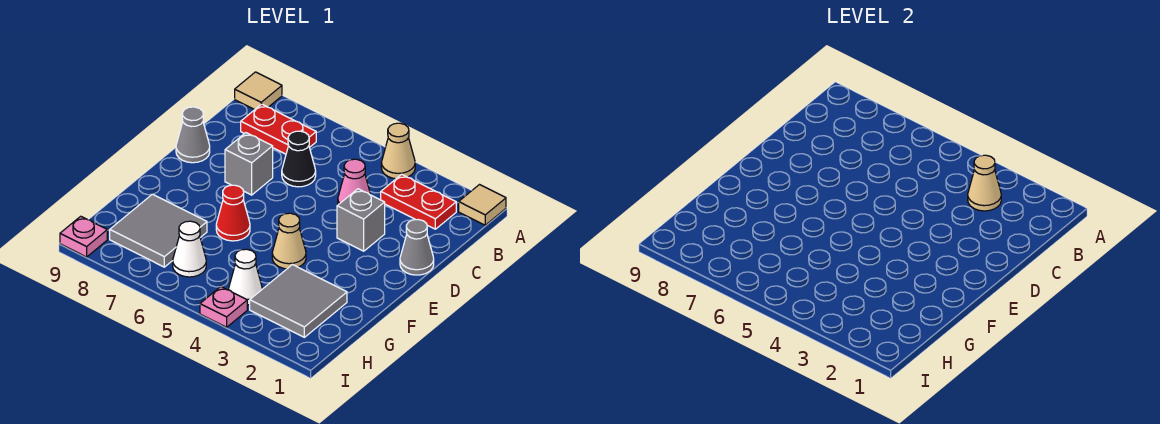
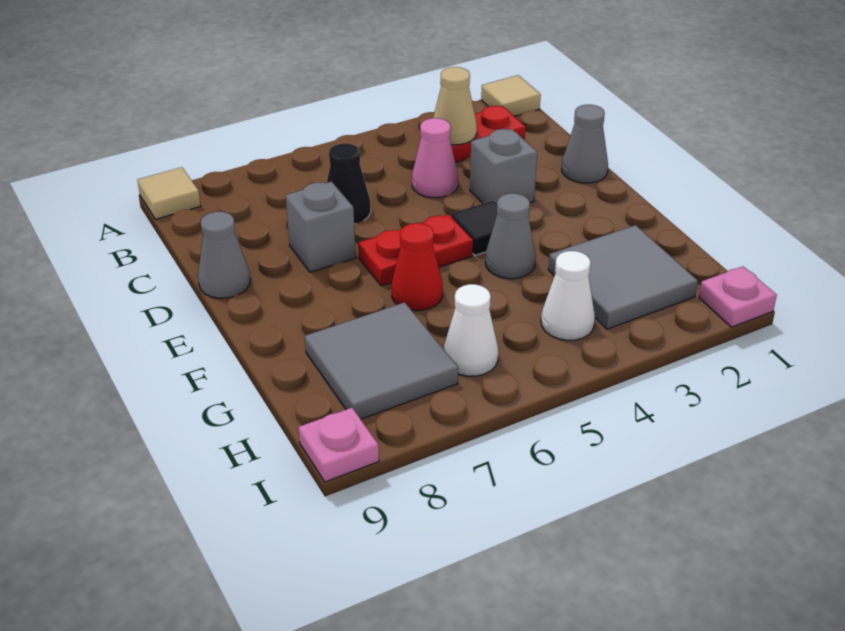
tan cone A4 level 1 -> none
red plate B7:B8 level 1 -> red plate E5:E6 level 1
none -> black tile E4 level 1
tan cone F4 level 1 -> grey cone F4 level 1
pink plate I4 level 1 -> pink plate I1 level 1

